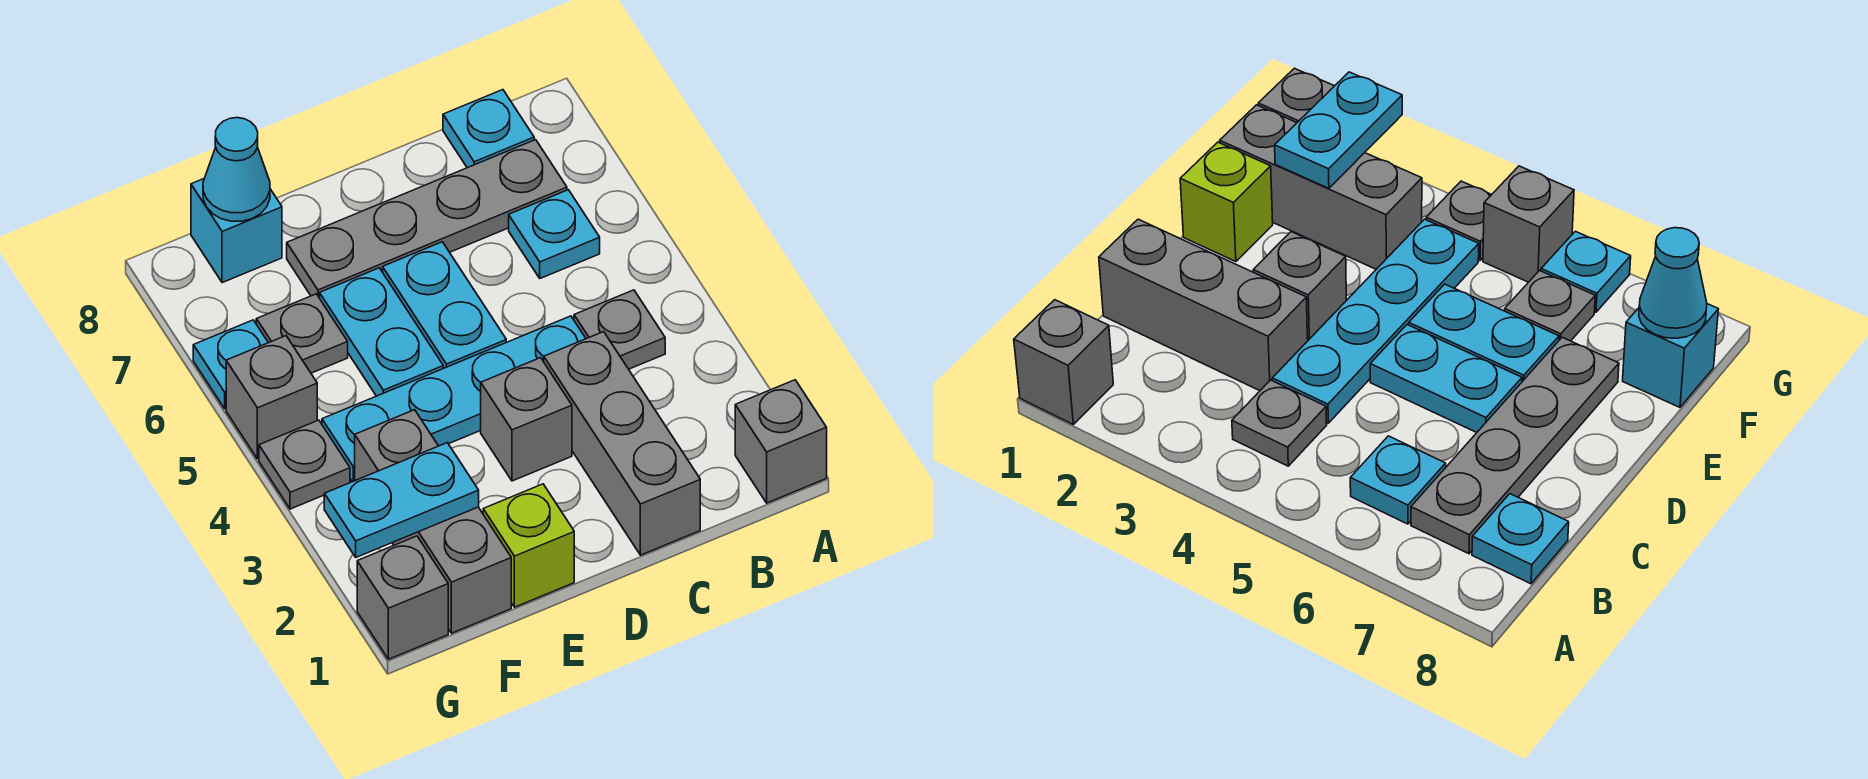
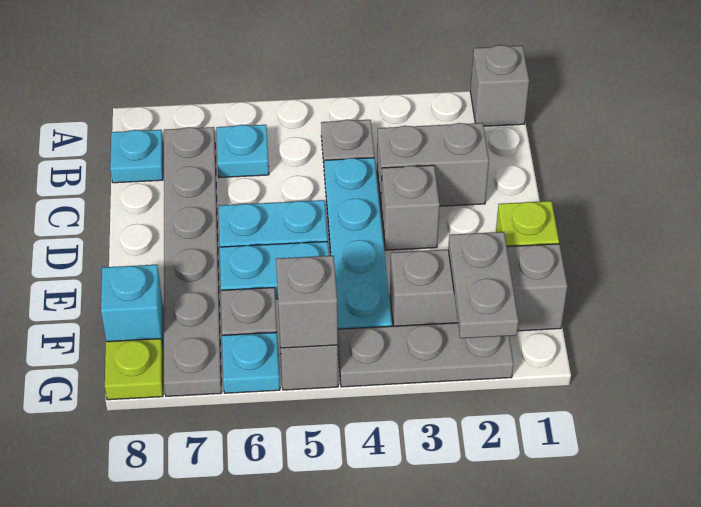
grey plate B7:E7 level 1 -> grey plate B7:G7 level 1
grey brick C1:C3 level 1 -> grey brick C2:C3 level 1
cyan plate F2:G2 level 2 -> grey plate F2:G2 level 2
cyan cone F8 level 2 -> none
grey brick G1 level 1 -> grey brick G5 level 2
grey plate G4 level 1 -> grey plate G2:G4 level 1
none -> lime plate G8 level 1

